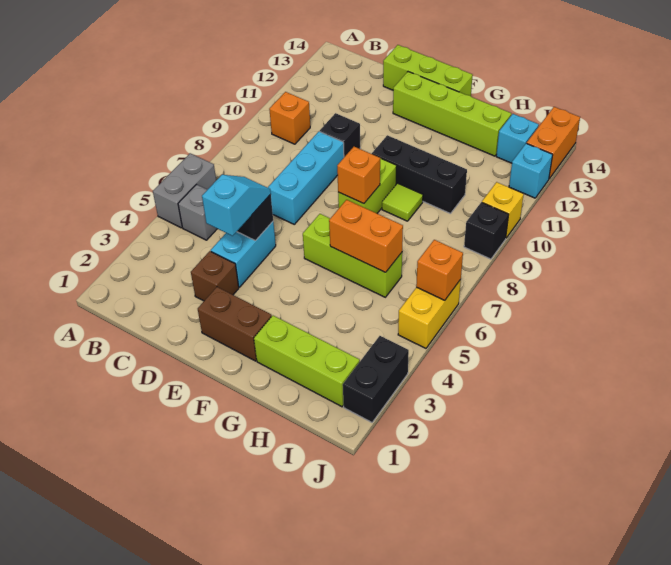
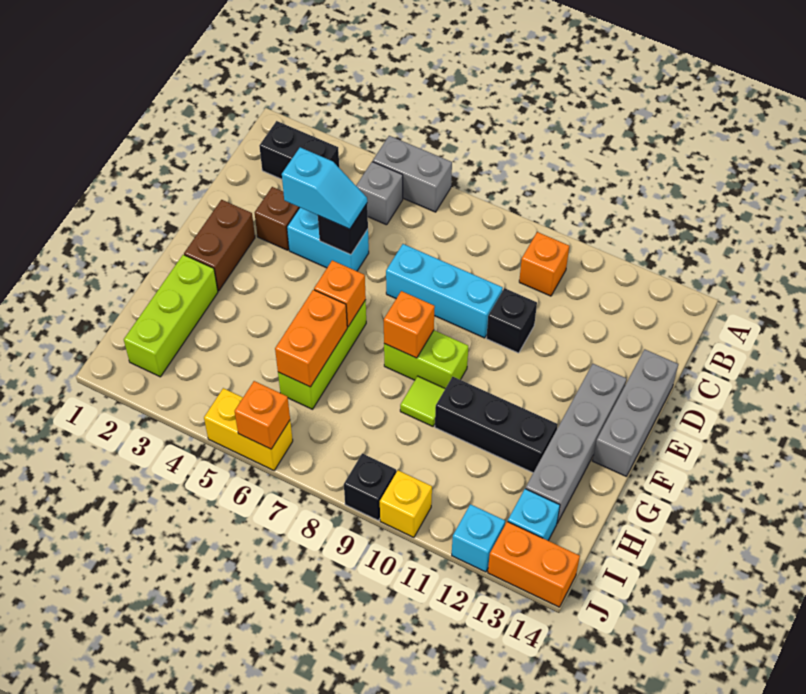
lime brick D14:F14 level 1 -> grey brick D14:F14 level 1
lime brick E13:H13 level 1 -> grey brick E13:H13 level 1
none -> orange brick F6 level 2
black brick F10:H10 level 1 -> black brick G10:G12 level 1
black brick J2:J3 level 1 -> black brick B2:B3 level 1

